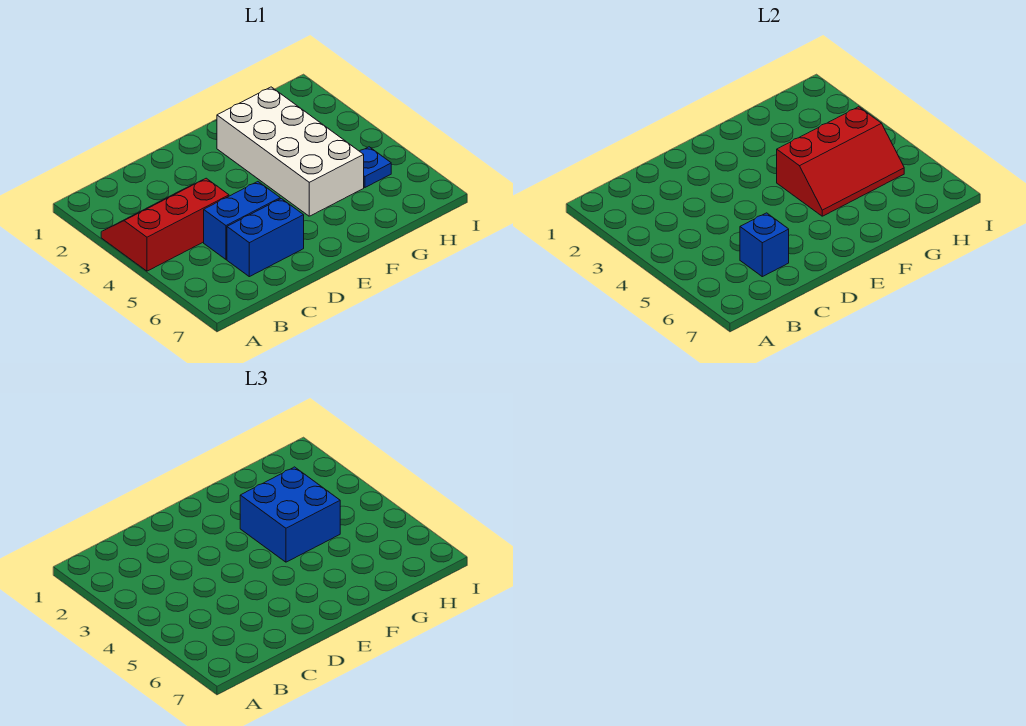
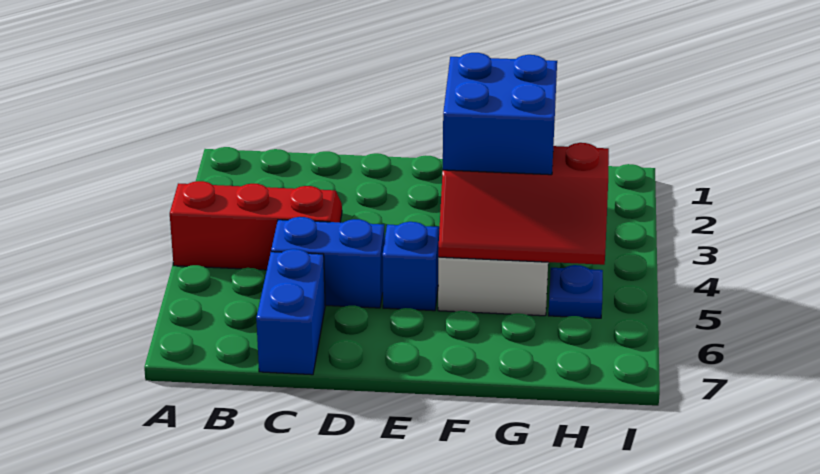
blue brick C6:D6 level 1 -> blue brick C6:C7 level 1
blue brick C6 level 2 -> blue brick E5 level 1

